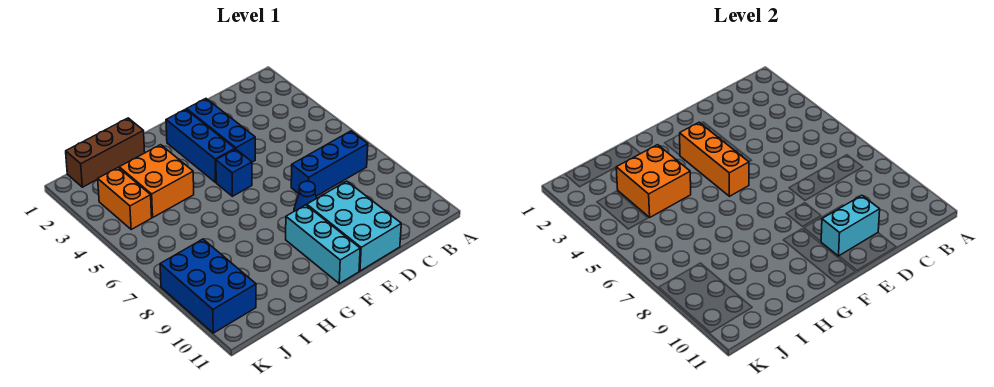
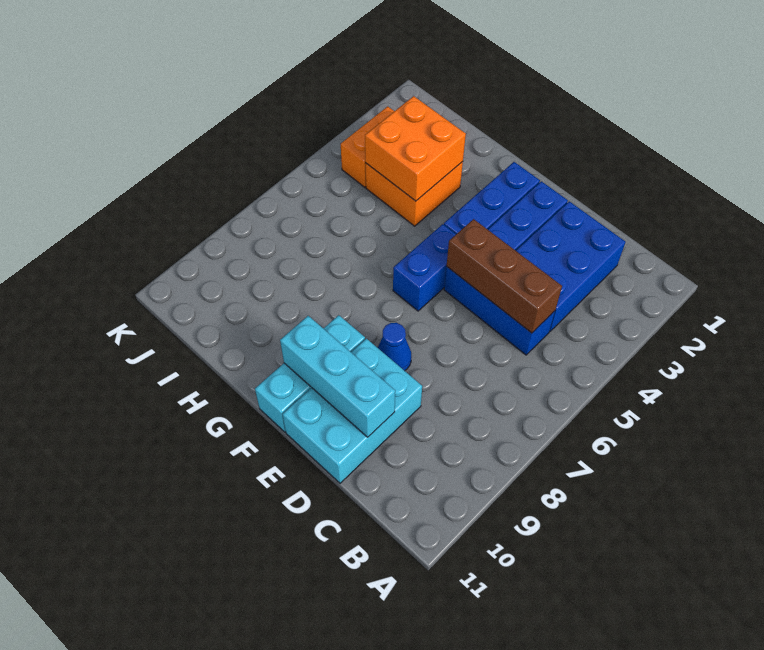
blue brick B7:D7 level 1 -> blue brick C5:E5 level 1
cyan brick D10:E10 level 2 -> cyan brick D10:F10 level 2
orange brick F3:F5 level 2 -> none
blue brick F5 level 1 -> blue brick F5:F6 level 1
brown brick H1:J1 level 1 -> brown brick C5:E5 level 2
blue brick J8:K10 level 1 -> blue brick C2:D4 level 1

